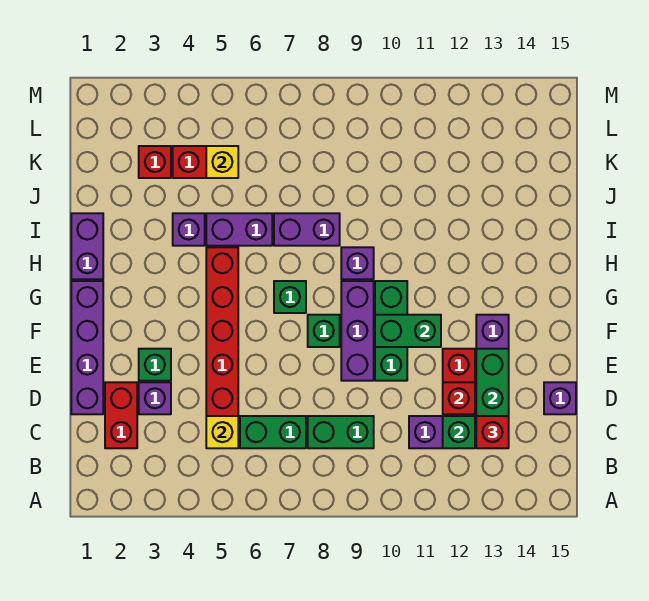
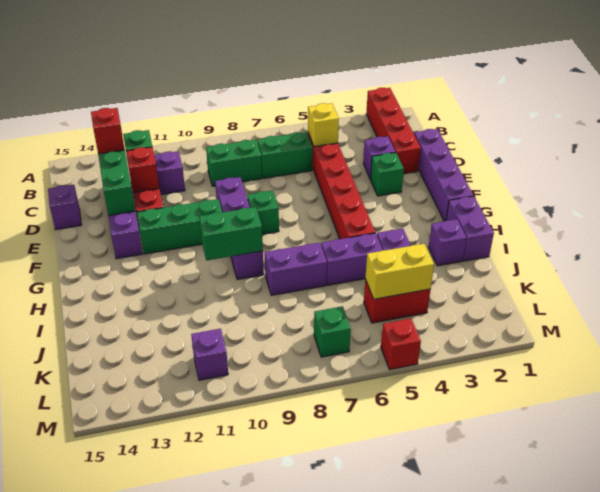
red brick C2:D2 level 1 -> red brick A2:D2 level 1
green brick E10:G10 level 1 -> green brick F10:F12 level 1
green brick F10:F11 level 2 -> green brick H9:H10 level 2
green brick G7 level 1 -> green brick L7 level 1
none -> purple brick I2 level 1
red brick K3 level 1 -> red brick M5 level 1
yellow brick K5 level 2 -> yellow brick K4:K5 level 2
none -> purple brick L11 level 1

